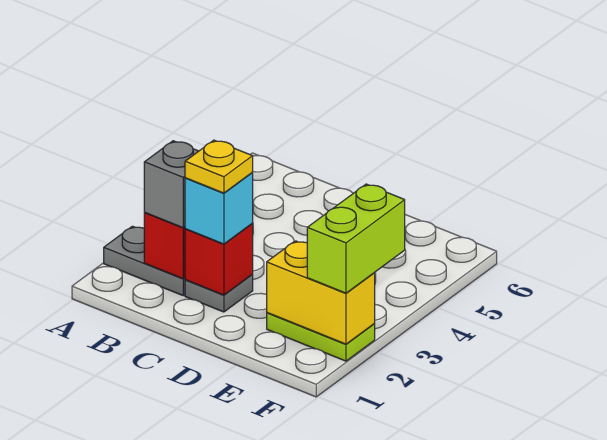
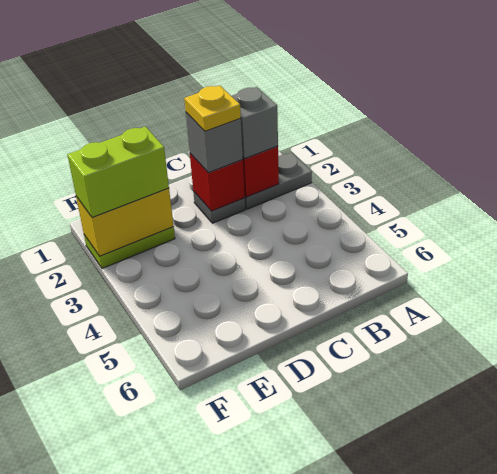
cyan brick C2 level 3 -> grey brick C2 level 3
lime brick F2:F3 level 3 -> lime brick E2:F2 level 3

